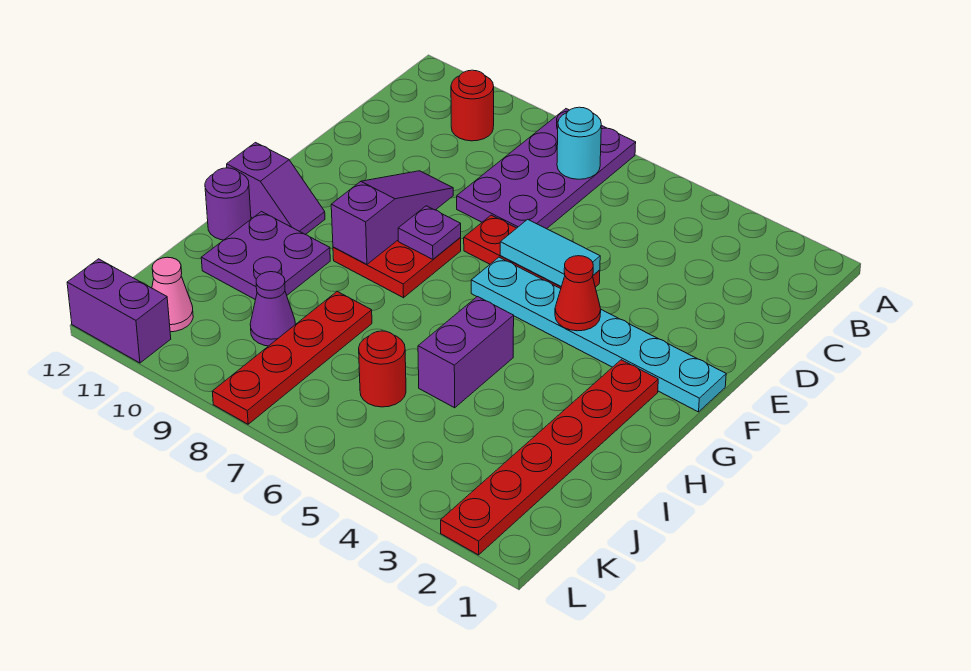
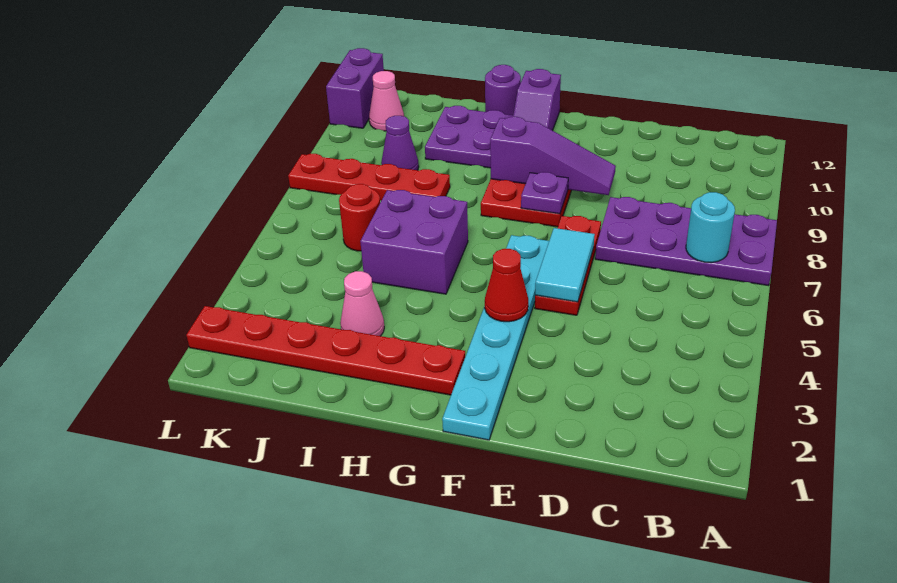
red round brick B10 level 1 -> none
purple brick H5:I5 level 1 -> purple brick H5:I6 level 1
none -> pink cone I3 level 1

